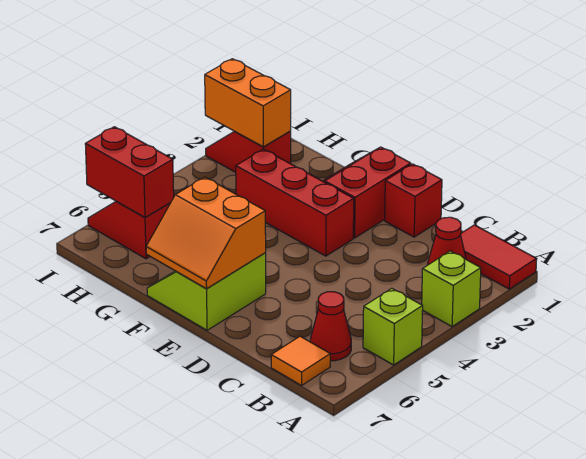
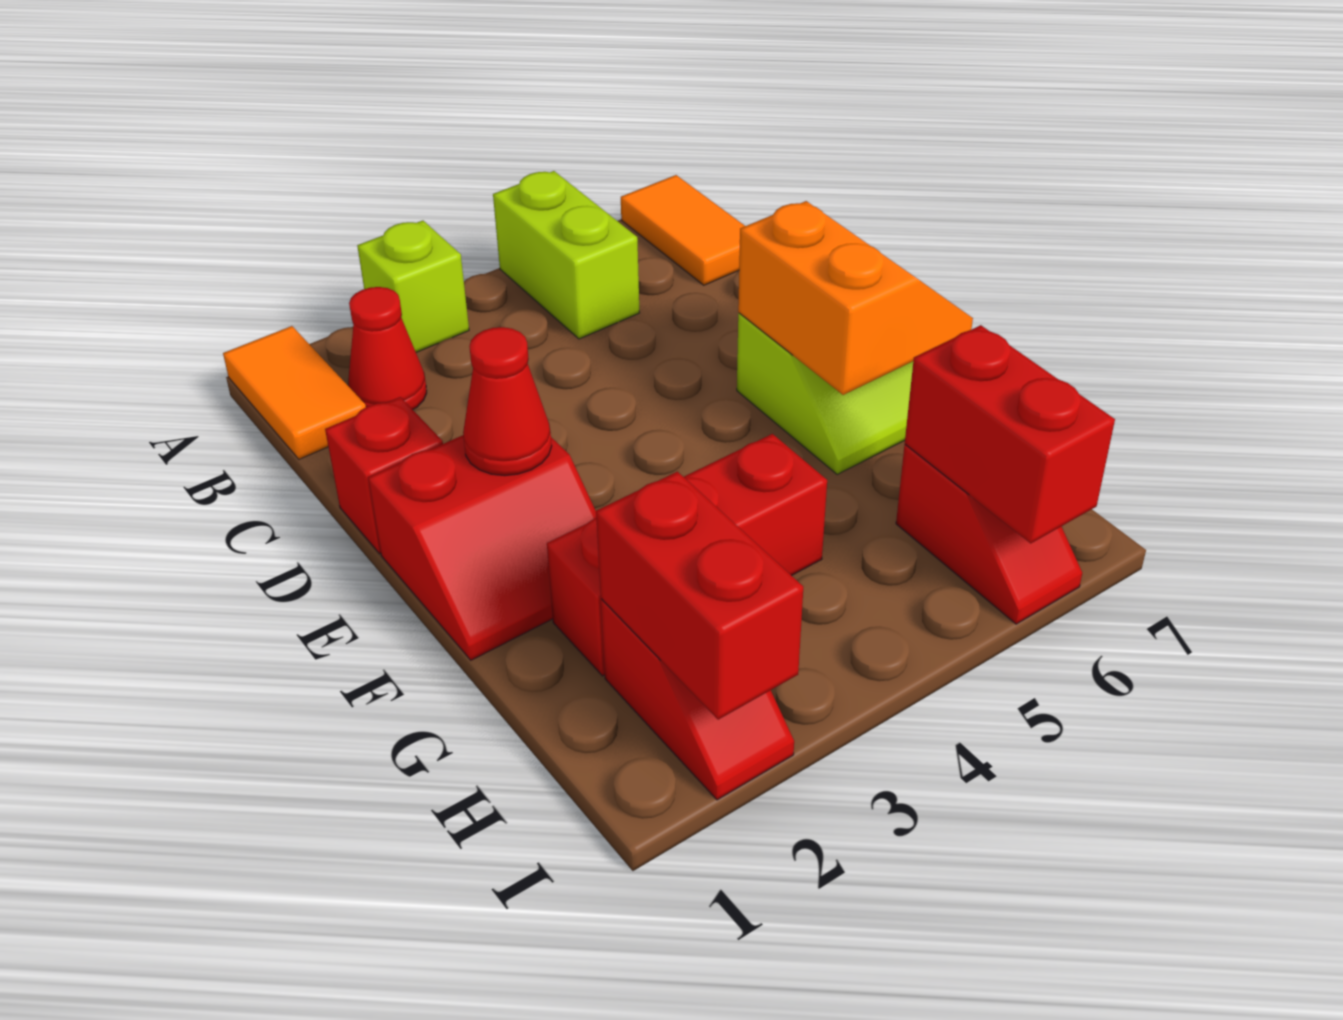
red tile A1:B1 level 1 -> orange tile A1:B1 level 1
lime brick A5 level 1 -> lime brick A5:B5 level 1
red cone B6 level 1 -> red cone E2 level 2
orange tile B7 level 1 -> orange tile A7:B7 level 1
red brick E3:G3 level 1 -> red brick G2:G4 level 1
orange brick H2:I2 level 2 -> red brick H2:I2 level 2

